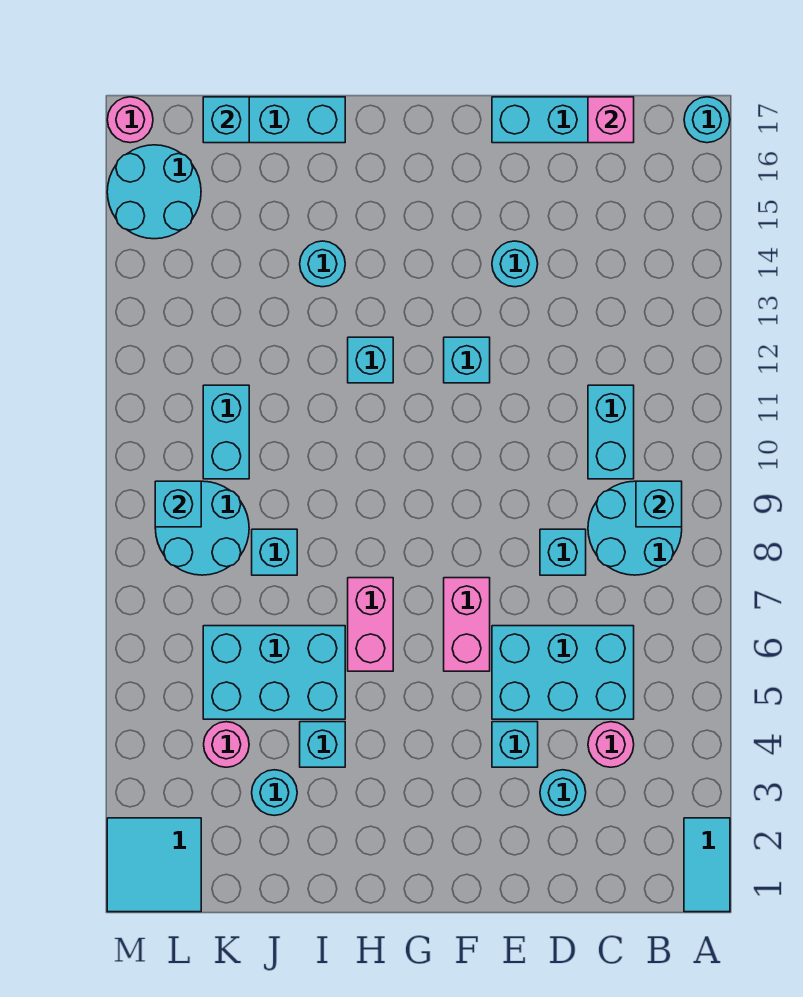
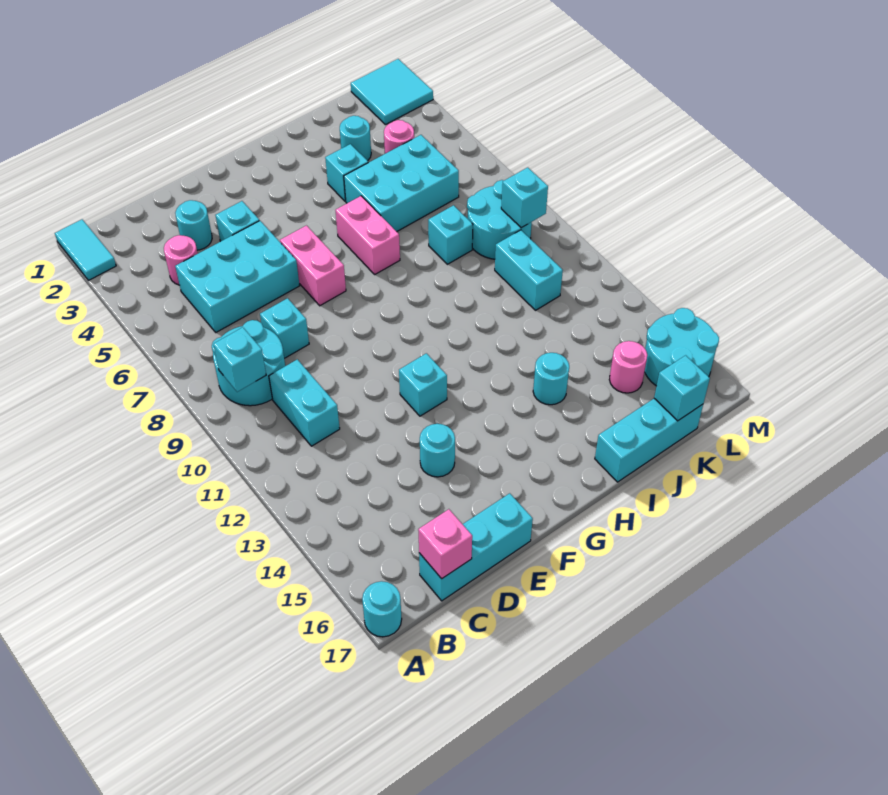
cyan brick H12 level 1 -> none
pink round brick M17 level 1 -> pink round brick K15 level 1

